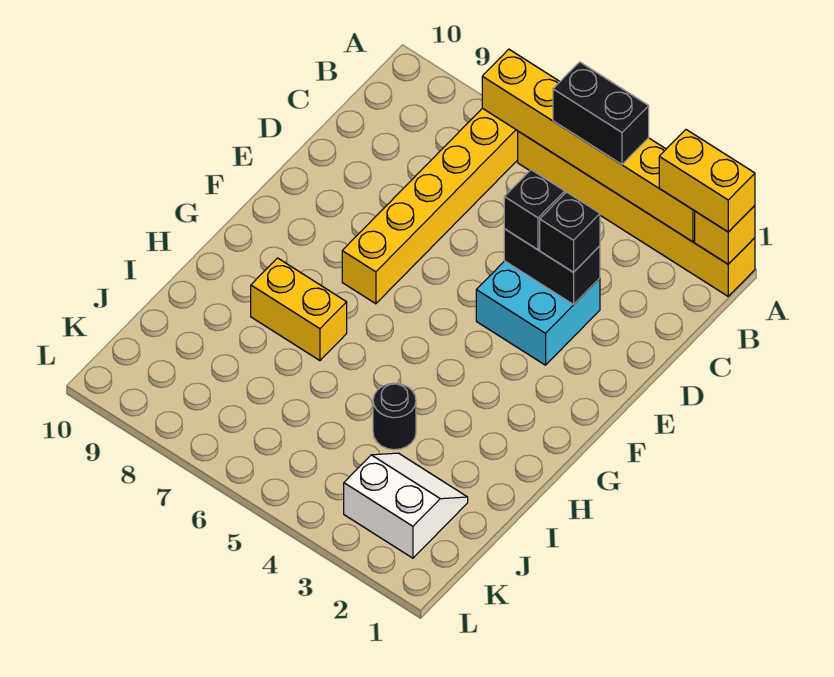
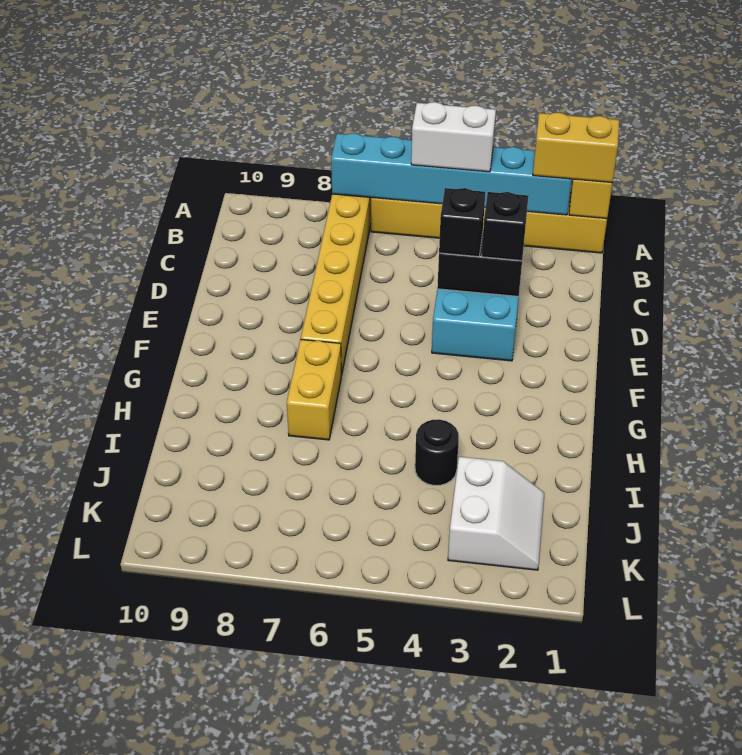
yellow brick A2:A7 level 2 -> cyan brick A2:A7 level 2
black brick A4:A5 level 3 -> white brick A4:A5 level 3
yellow brick H7:H8 level 1 -> yellow brick G7:H7 level 1
white slope J2:K3 level 1 top K -> white slope J2:K3 level 1 top 3

